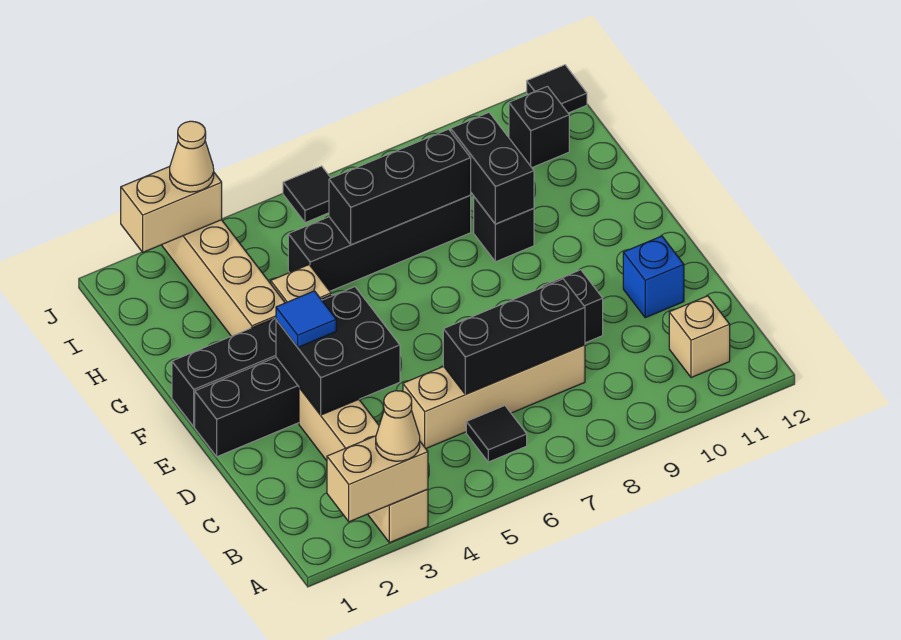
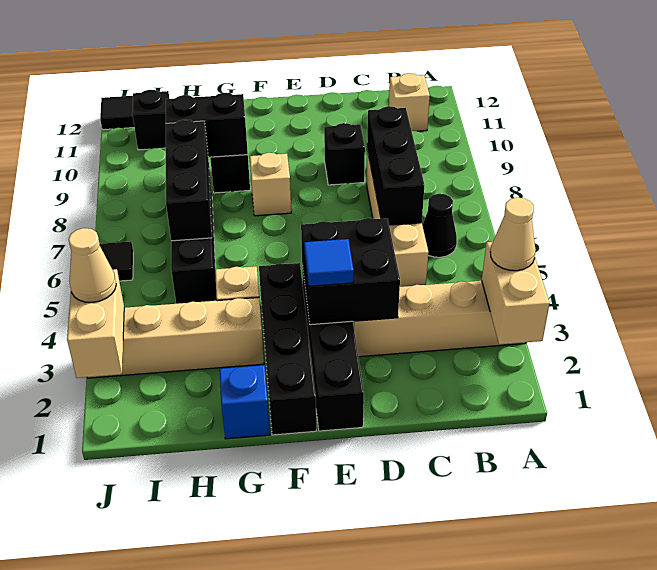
black tile B6 level 1 -> black cone B6 level 1
blue brick D11 level 1 -> blue brick G1 level 1
none -> tan brick F8 level 1

